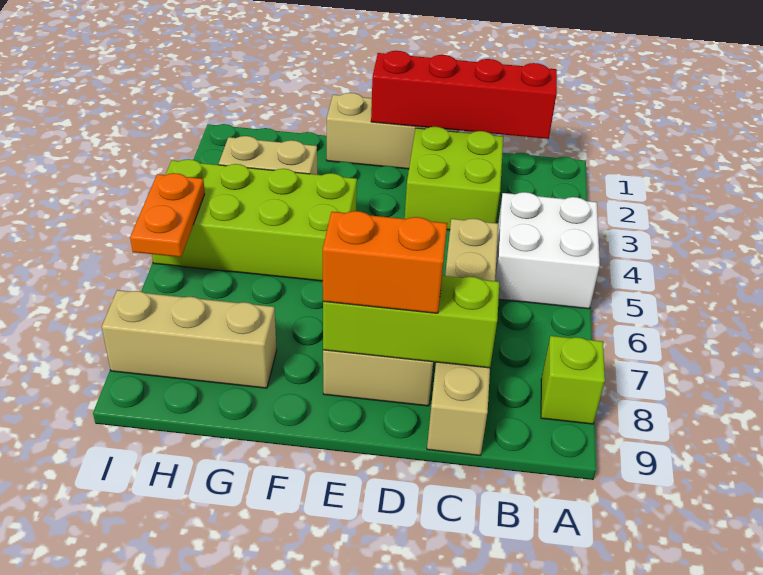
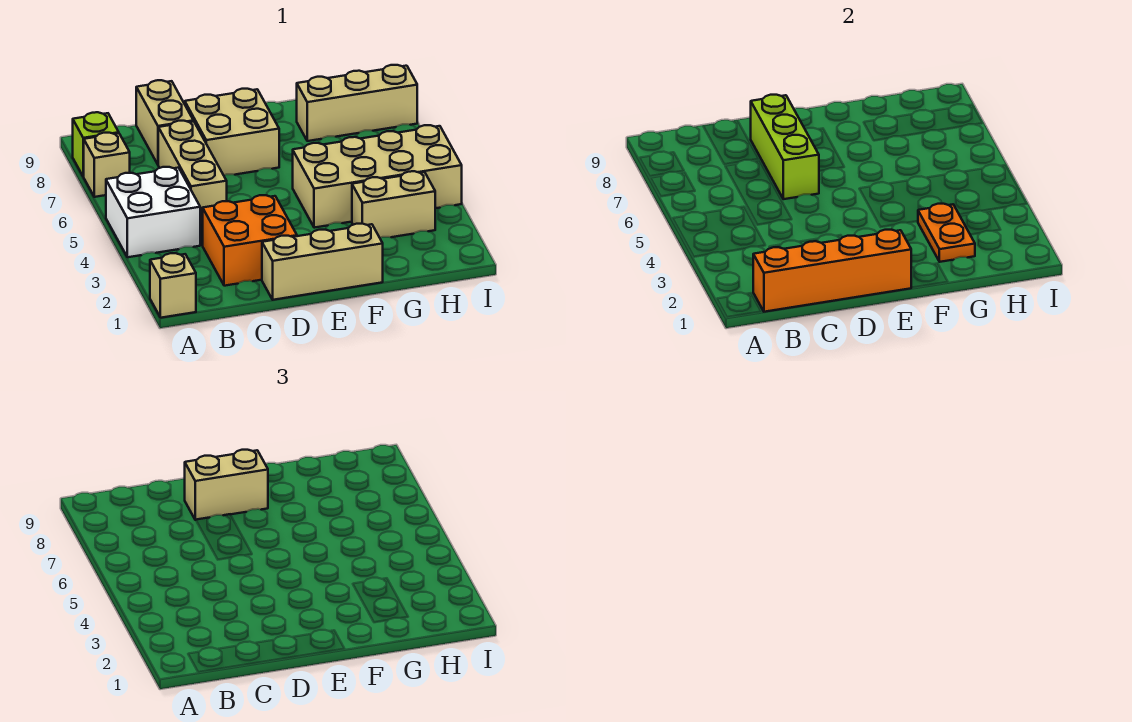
none -> tan brick A1 level 1
none -> tan brick A7 level 1
red brick B1:E1 level 2 -> orange brick B1:E1 level 2
lime brick C2:D3 level 1 -> orange brick C2:D3 level 1
lime brick C8:E8 level 2 -> lime brick D6:D8 level 2
orange brick D8:E8 level 3 -> tan brick D8:E8 level 3
lime brick F4:I5 level 1 -> tan brick F4:I5 level 1
orange plate I5:I6 level 2 -> orange plate G2:G3 level 2

